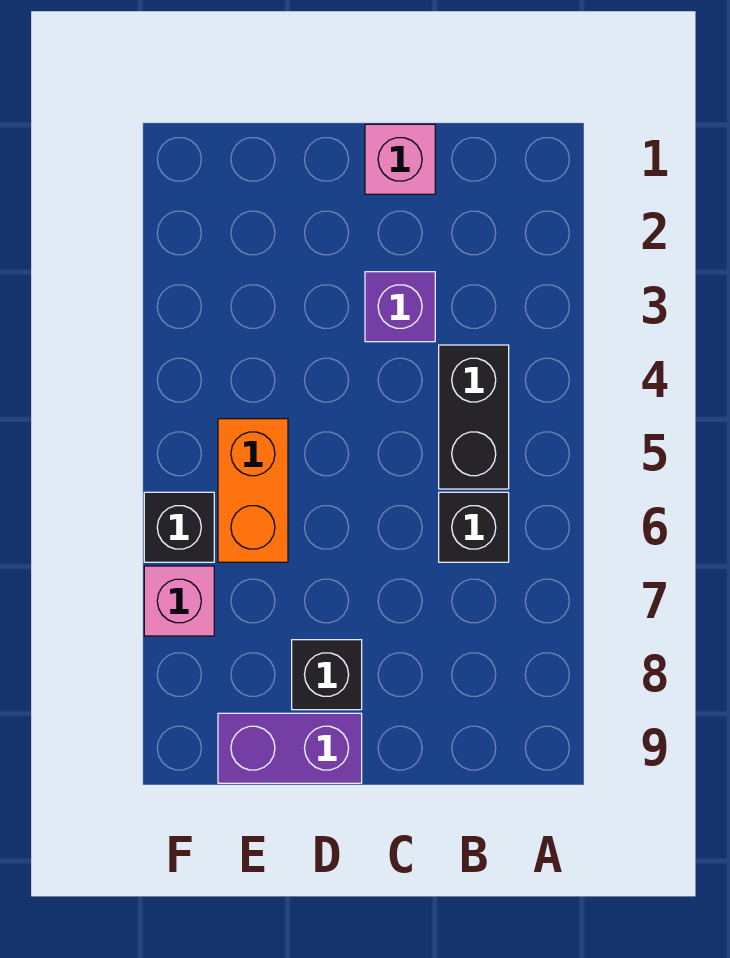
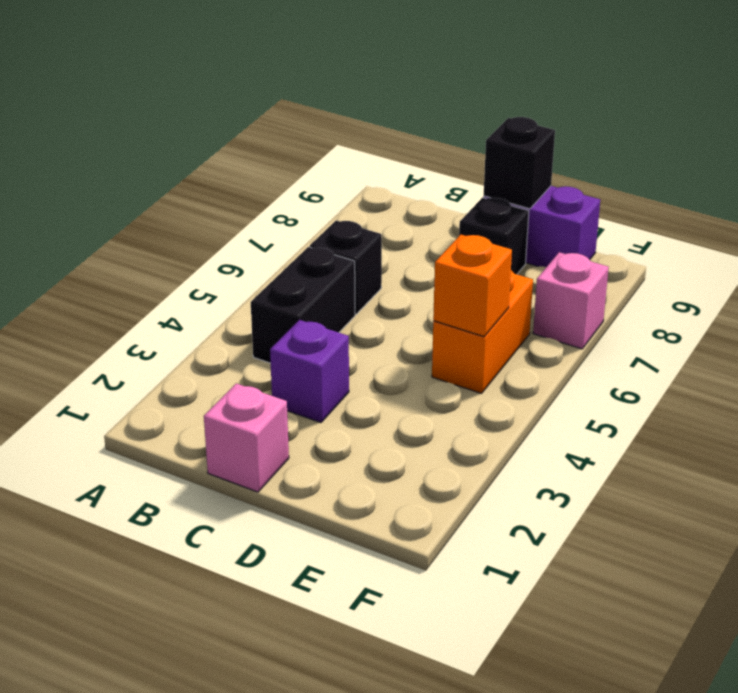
none -> orange brick E5 level 2
black brick F6 level 1 -> black brick D9 level 2

